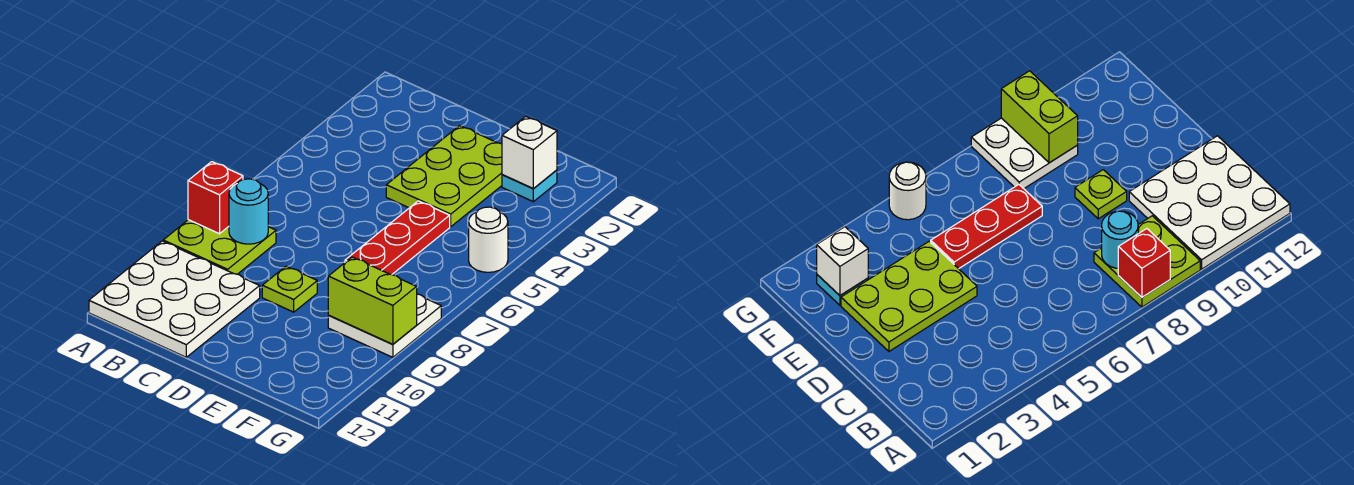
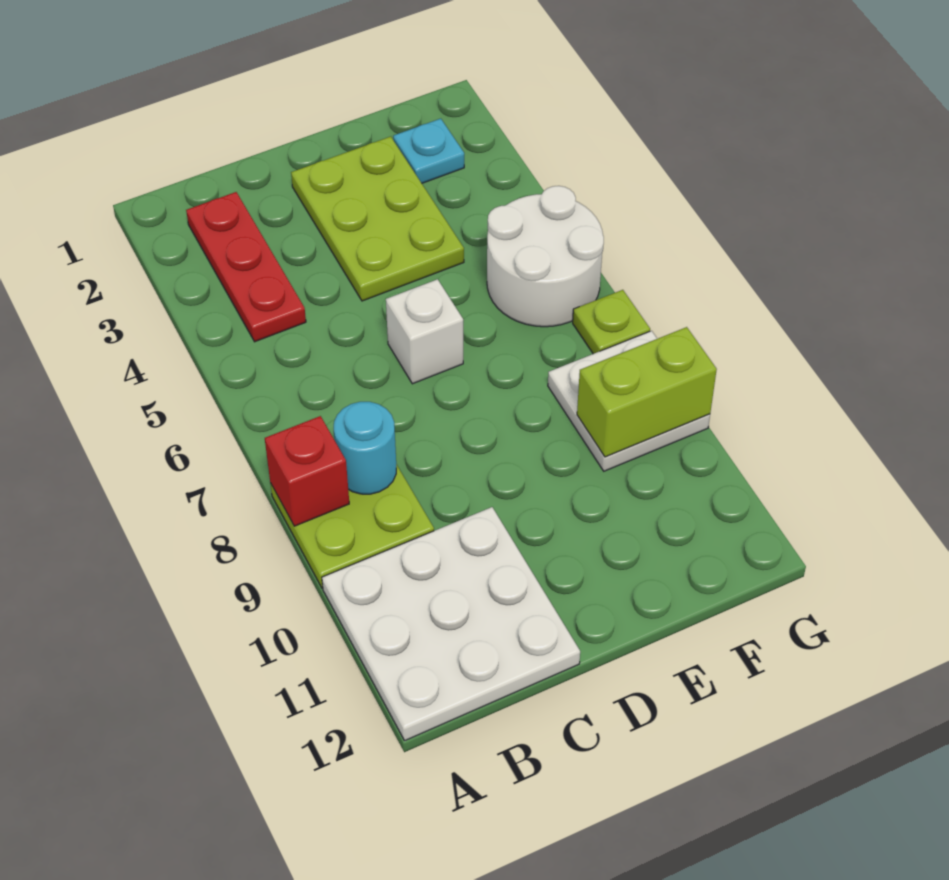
lime plate D9 level 1 -> lime plate G7 level 1
red plate E5:E7 level 1 -> red plate B2:B4 level 1
white brick F2 level 2 -> white brick D6 level 1
white round brick G5 level 1 -> white round brick F5:G6 level 1

